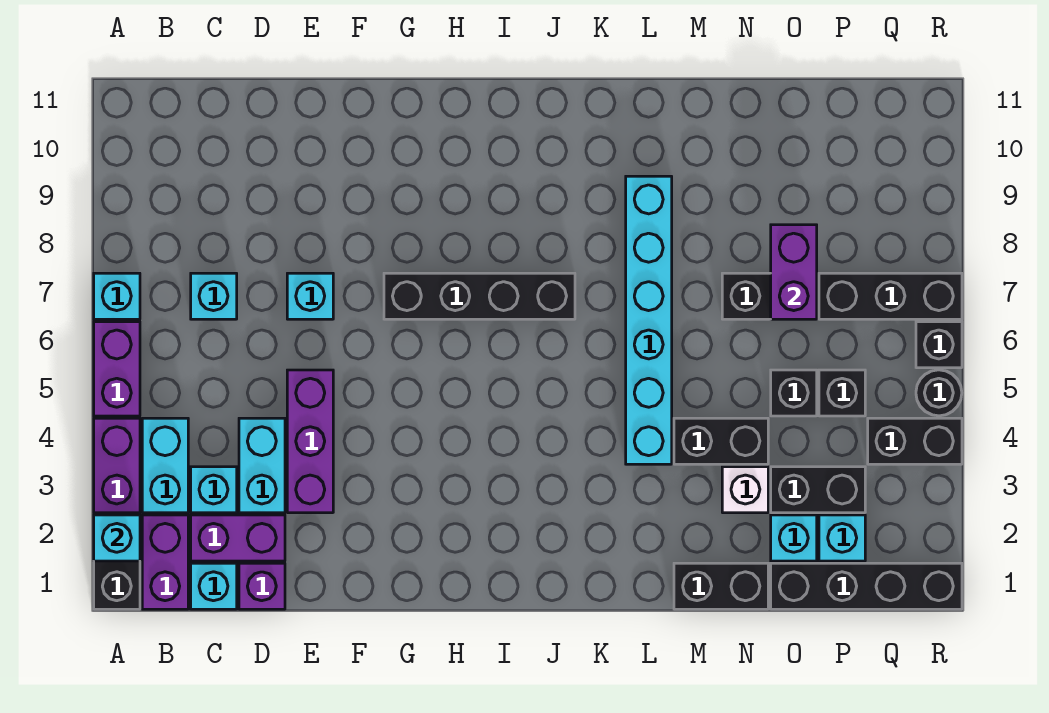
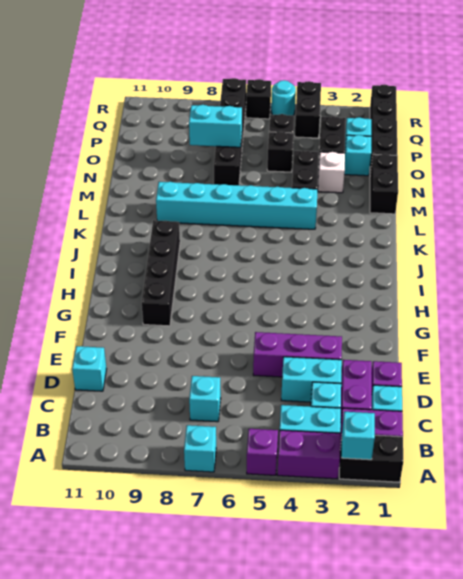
purple brick A5:A6 level 1 -> purple brick A5 level 1
cyan brick E7 level 1 -> cyan brick D11 level 1
black brick G7:J7 level 1 -> black brick G9:J9 level 1
purple brick O7:O8 level 2 -> cyan brick O7:O8 level 2
black round brick R5 level 1 -> cyan round brick R5 level 1

